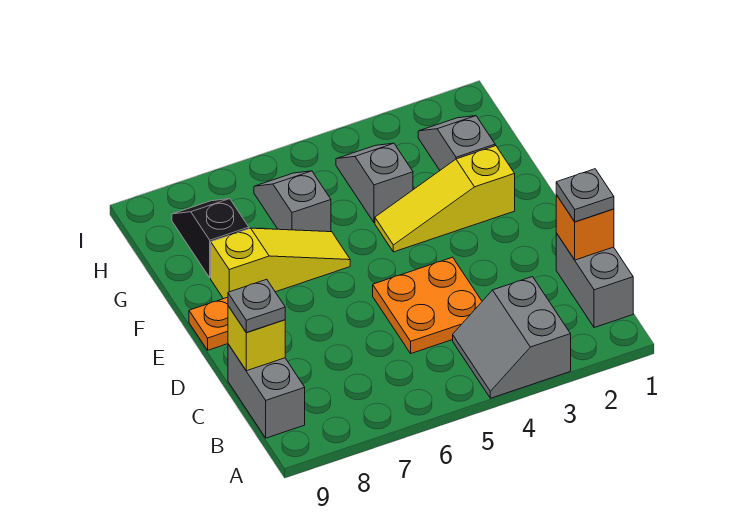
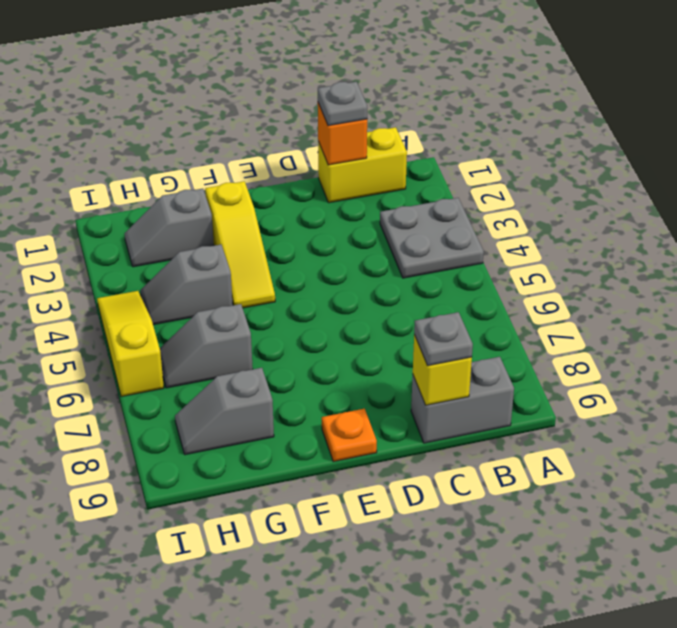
grey slope A3:B4 level 1 top 3 -> grey plate A3:B4 level 1
grey brick B1:C1 level 1 -> yellow brick B1:C1 level 1
orange plate C4:D5 level 1 -> none
yellow slope F6:F8 level 1 top 8 -> yellow slope I4:I6 level 1 top 6
black slope G8:H8 level 1 top G -> grey slope G8:H8 level 1 top G

